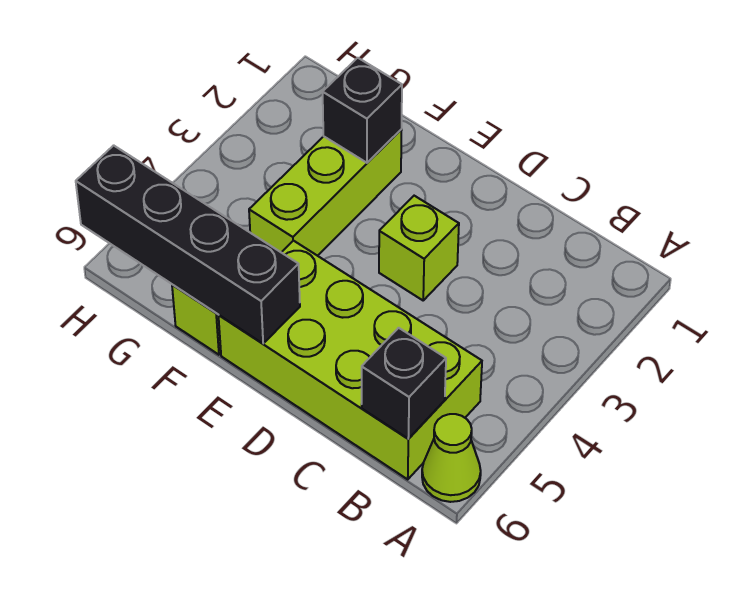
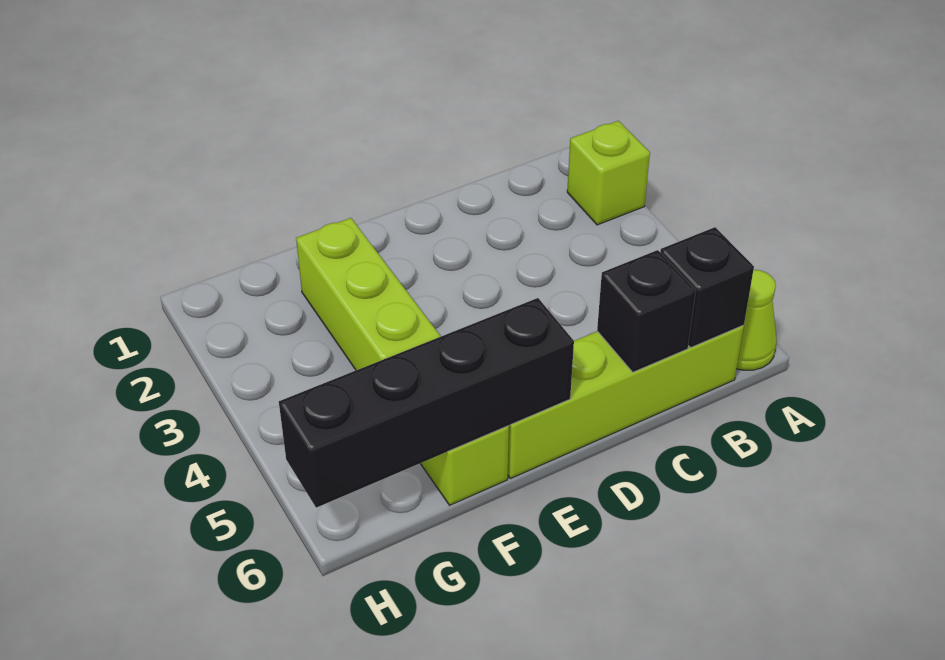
lime brick B5:E6 level 1 -> lime brick B6:E6 level 1
lime brick D3 level 1 -> lime brick A2 level 1
black brick F2 level 2 -> black brick C6 level 2

